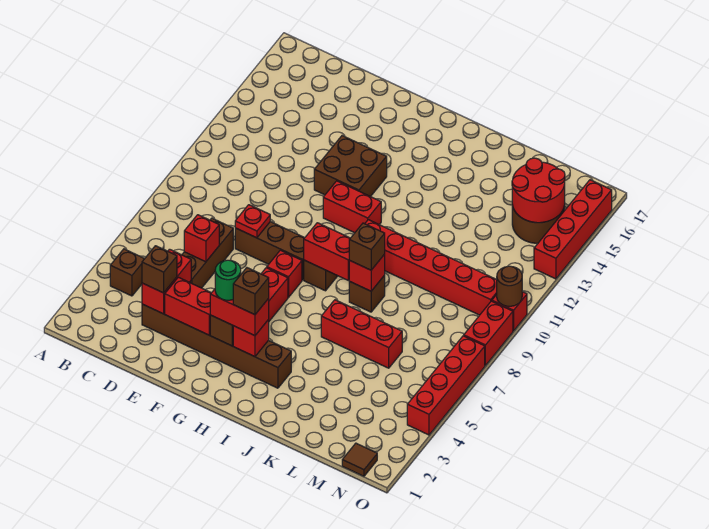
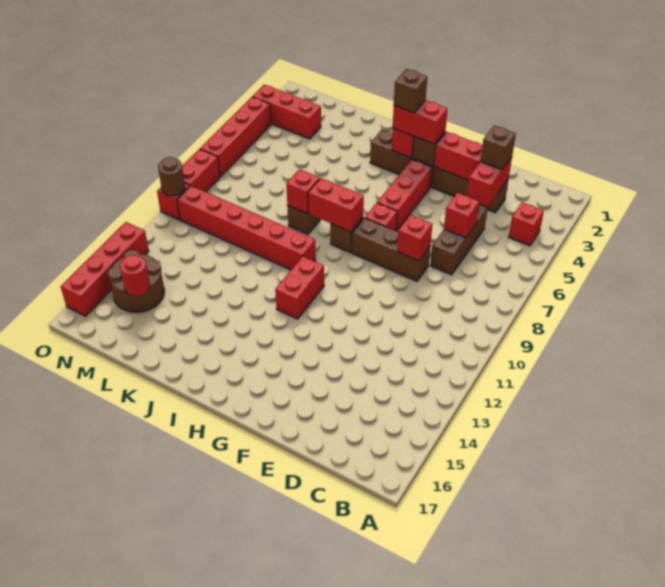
brown brick B4 level 1 -> red brick B4 level 1
red plate E8 level 2 -> red brick E8 level 2
brown brick F12:G13 level 1 -> none
green round brick G3 level 4 -> none
red brick G11:H11 level 1 -> red brick H11:H12 level 1
red brick J6:L6 level 1 -> red brick M3:O3 level 1
brown brick J8 level 3 -> none
red round brick M14:N15 level 2 -> red round brick M15 level 2
brown tile N1 level 1 -> none

